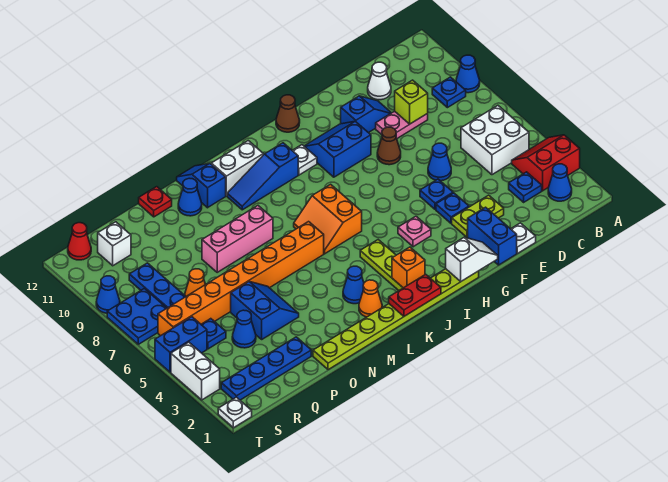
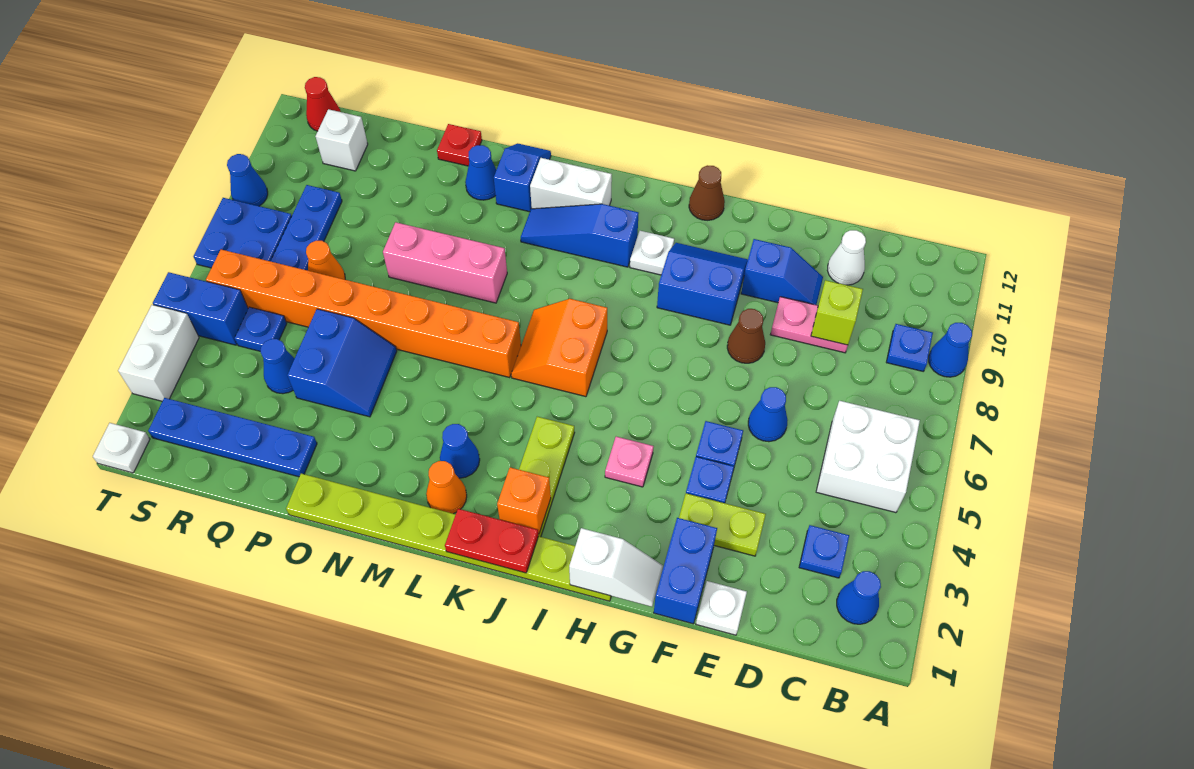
red slope A3:B4 level 1 top 3 -> none

